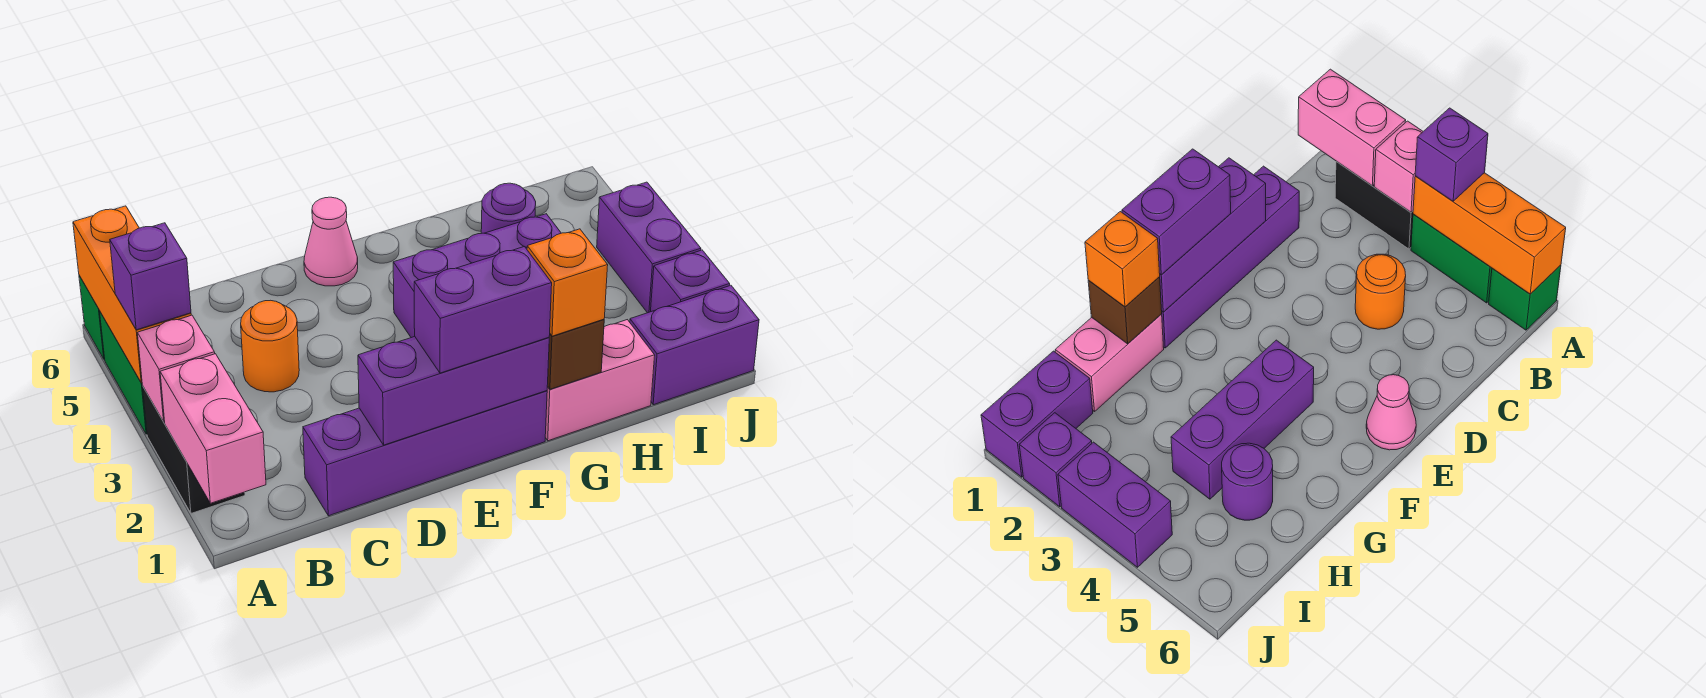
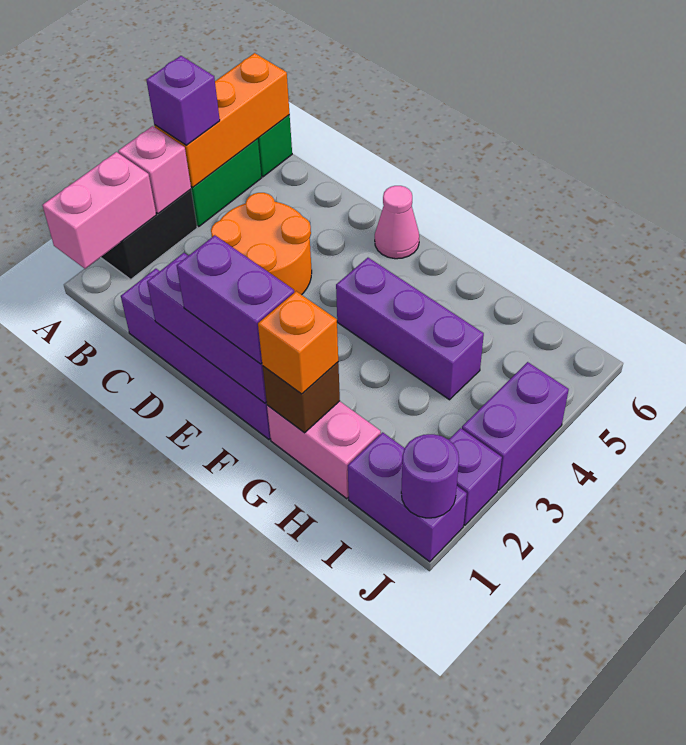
orange round brick C4 level 1 -> orange round brick C3:D4 level 1
purple round brick H5 level 1 -> purple round brick J1 level 2

